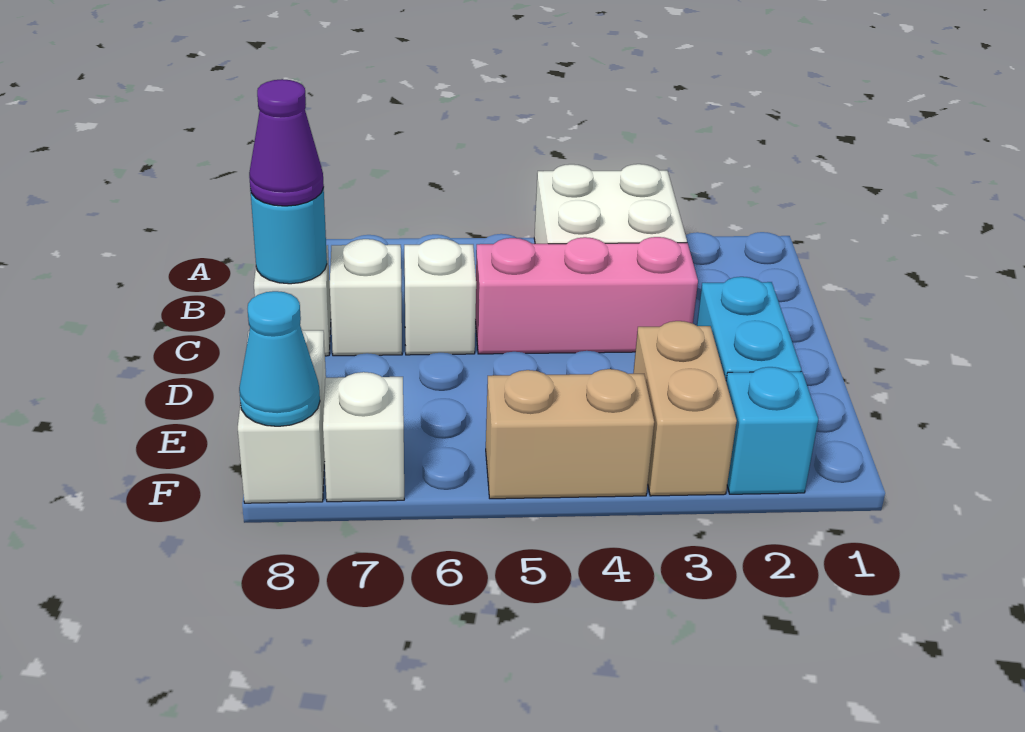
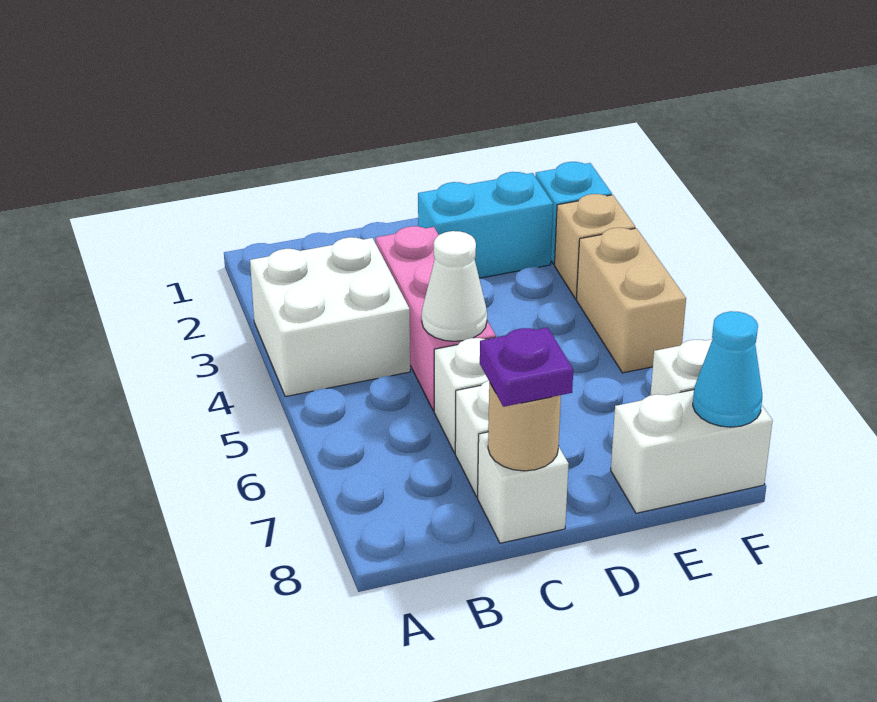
none -> white cone C5 level 2
cyan round brick C8 level 2 -> tan round brick C8 level 2
purple cone C8 level 3 -> purple plate C8 level 3
tan brick E3:F3 level 1 -> tan brick F3 level 1

